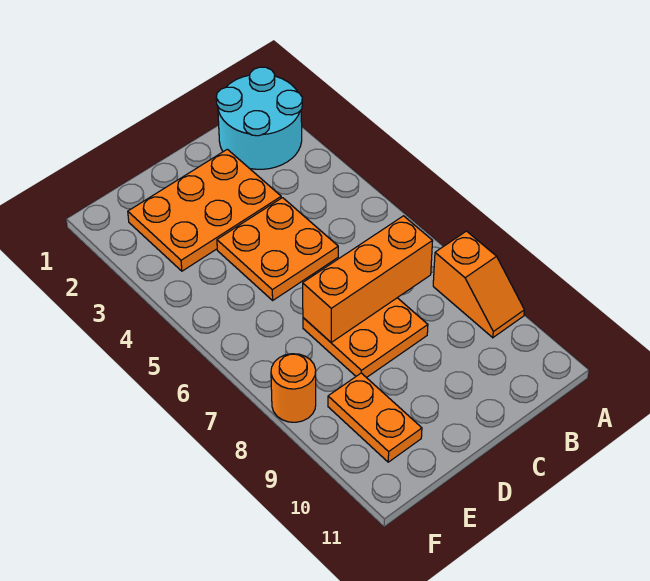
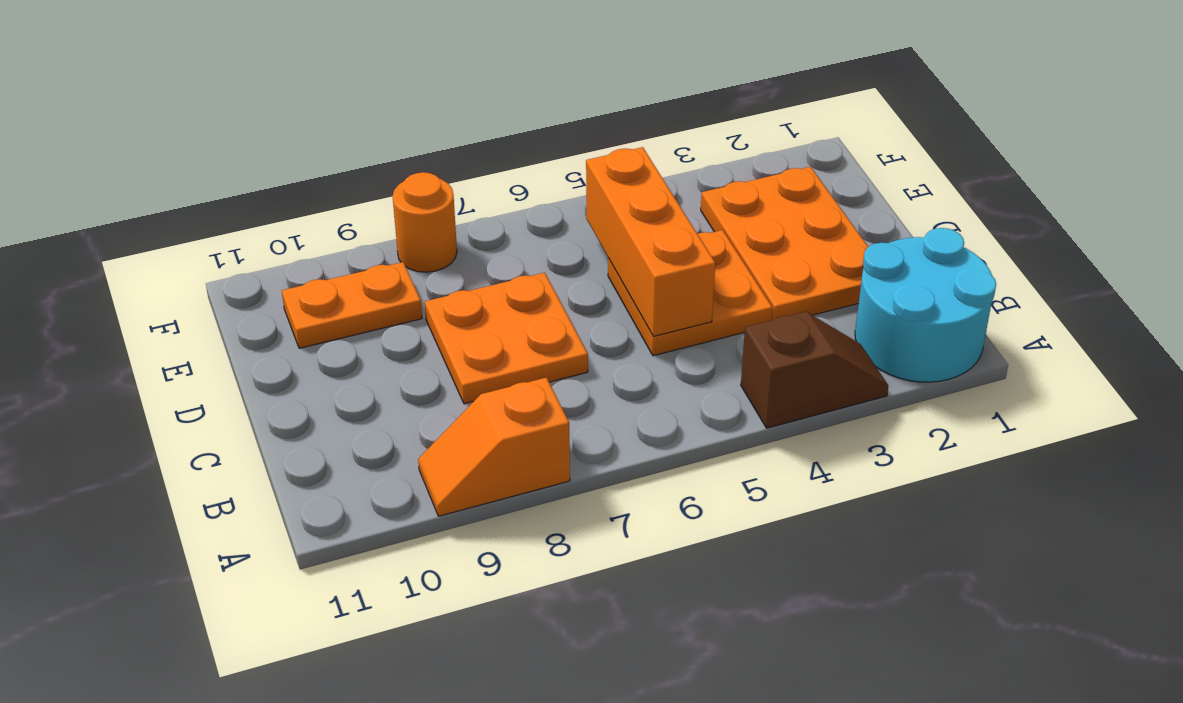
none -> brown slope A3:A4 level 1 top 4
orange brick B7:D7 level 2 -> orange brick C5:E5 level 2

